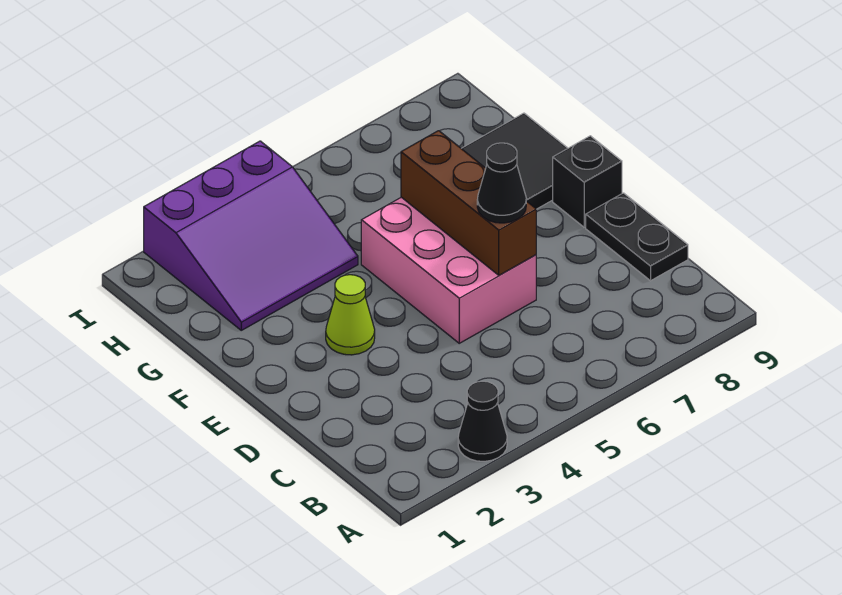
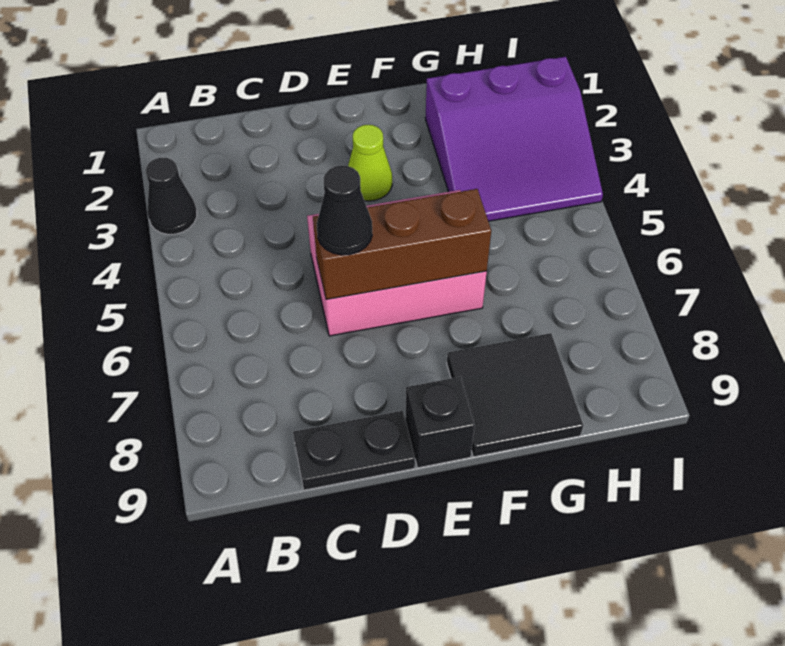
purple slope G2:I4 level 1 top I -> purple slope G2:I4 level 1 top 2

